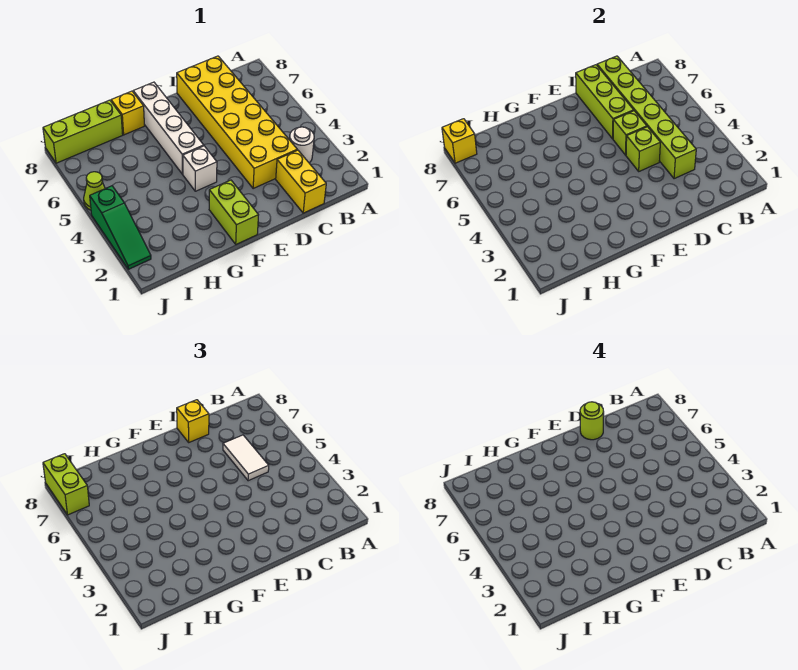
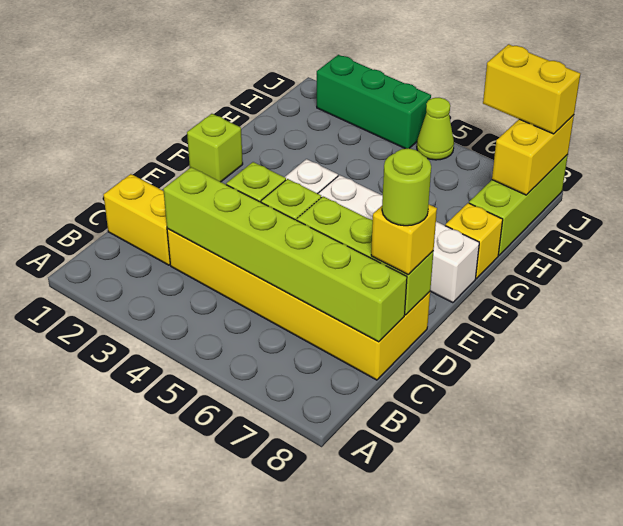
white round brick B3 level 1 -> none
white tile C5:C6 level 3 -> none
lime brick F1:F2 level 1 -> lime brick F1 level 1
green slope J2:J4 level 1 top 4 -> green brick J2:J4 level 1
lime brick J7:J8 level 3 -> yellow brick J7:J8 level 3
yellow brick J8 level 2 -> yellow brick I8:J8 level 2

